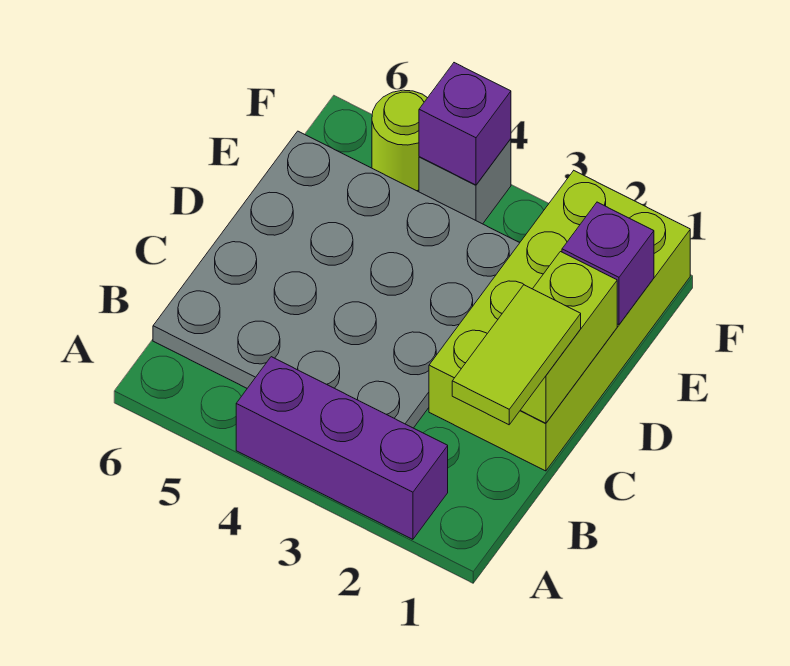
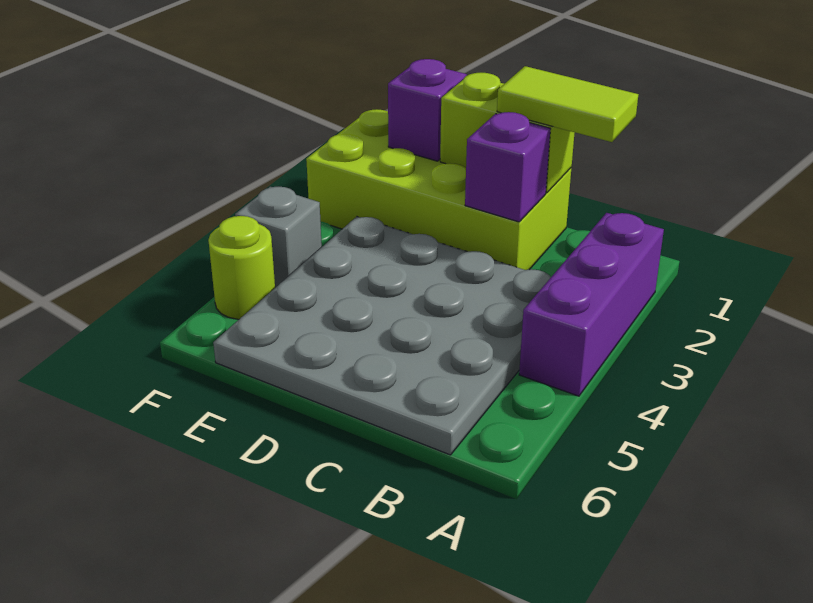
purple brick F4 level 2 -> purple brick C2 level 2

